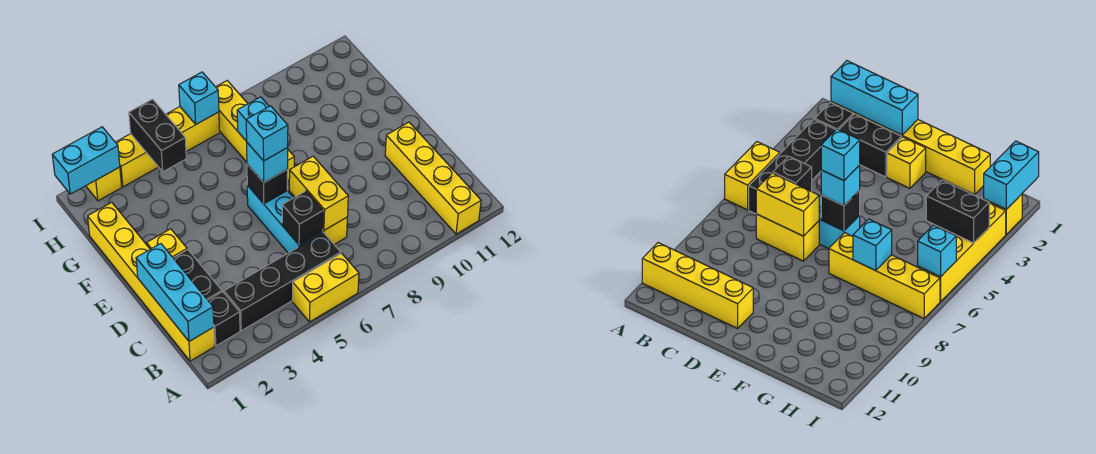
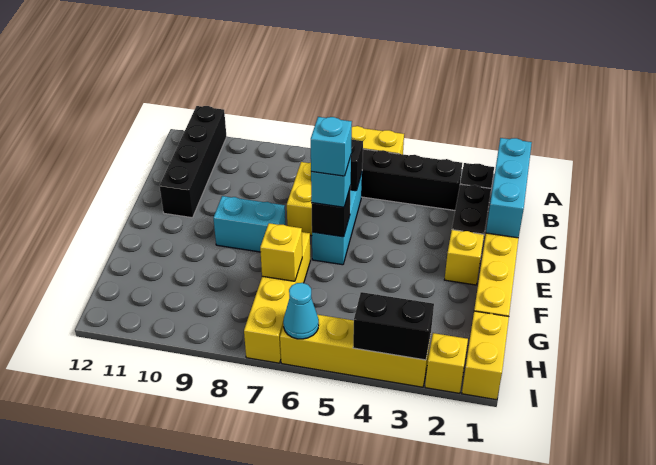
yellow brick A11:D11 level 1 -> black brick A11:D11 level 1
yellow brick C7:D7 level 2 -> yellow brick H1:I1 level 1
cyan brick G7 level 2 -> yellow brick G7 level 2
black brick H4:I4 level 2 -> black brick I3:I4 level 2
cyan brick I1:I2 level 2 -> cyan brick E8:E9 level 1
cyan brick I6 level 2 -> cyan cone I6 level 2

